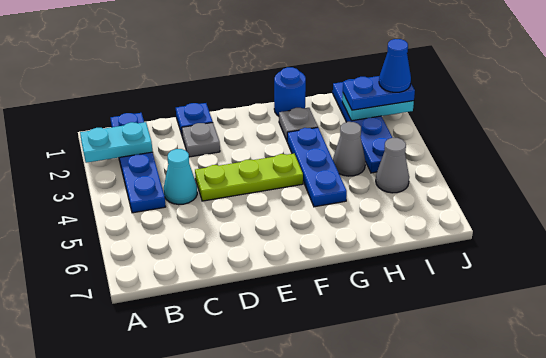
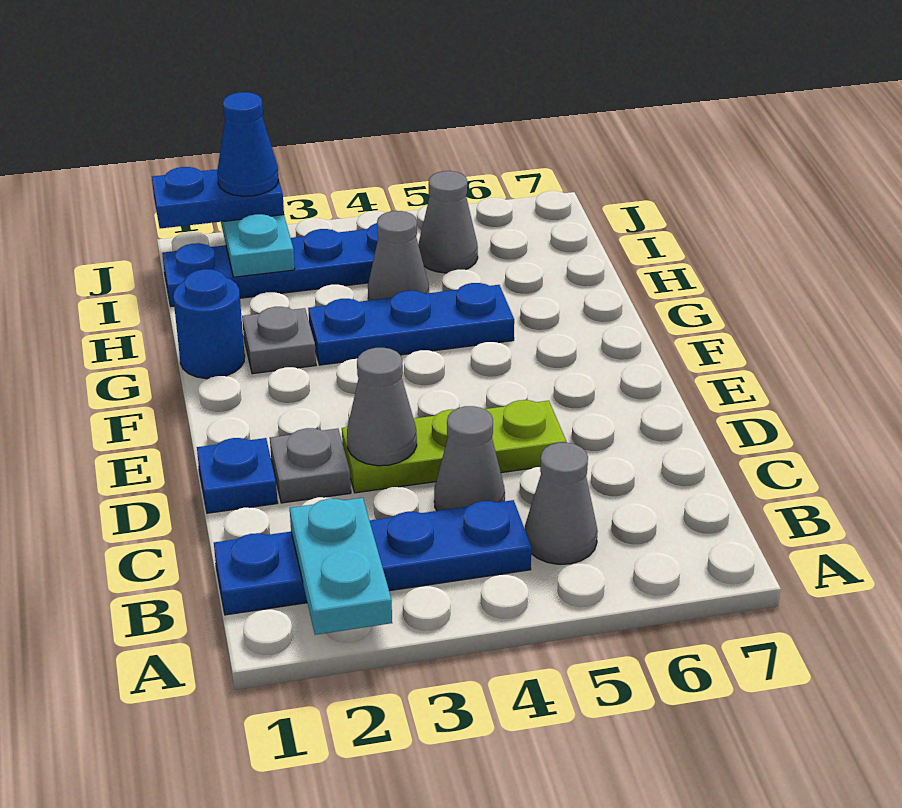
none -> grey cone B5 level 1
cyan cone C4 level 1 -> grey cone C4 level 1
none -> grey cone D3 level 2
lime plate D4:F4 level 1 -> lime plate D3:D5 level 1
blue plate I2:J2 level 3 -> blue plate J1:J2 level 3

